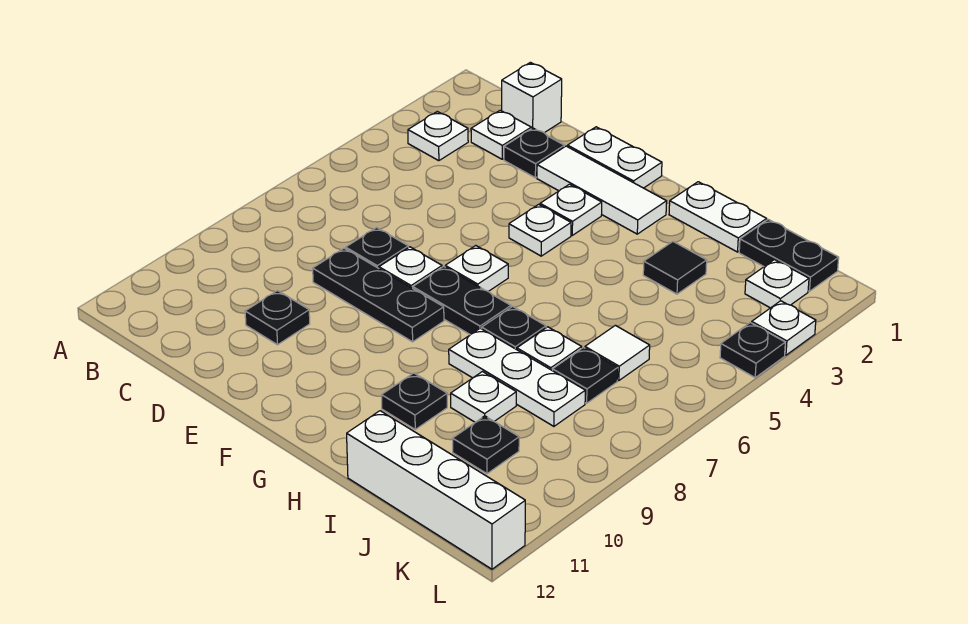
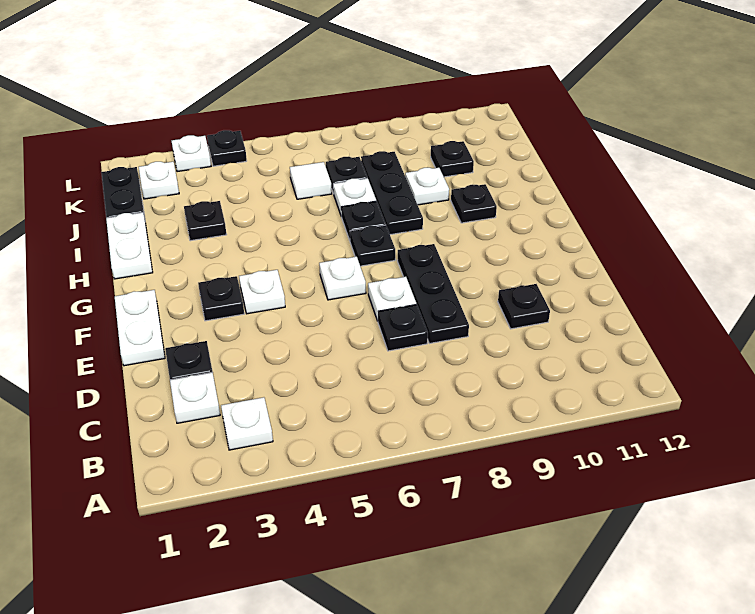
white brick C1 level 1 -> none
white tile E2:G2 level 1 -> none
white plate F3 level 1 -> black plate F3 level 1
black plate F7:G7 level 1 -> black plate G7 level 1
white plate H8:J8 level 1 -> black plate H8:J8 level 1
black tile I3 level 1 -> black plate I3 level 1
white brick I12:L12 level 1 -> none

